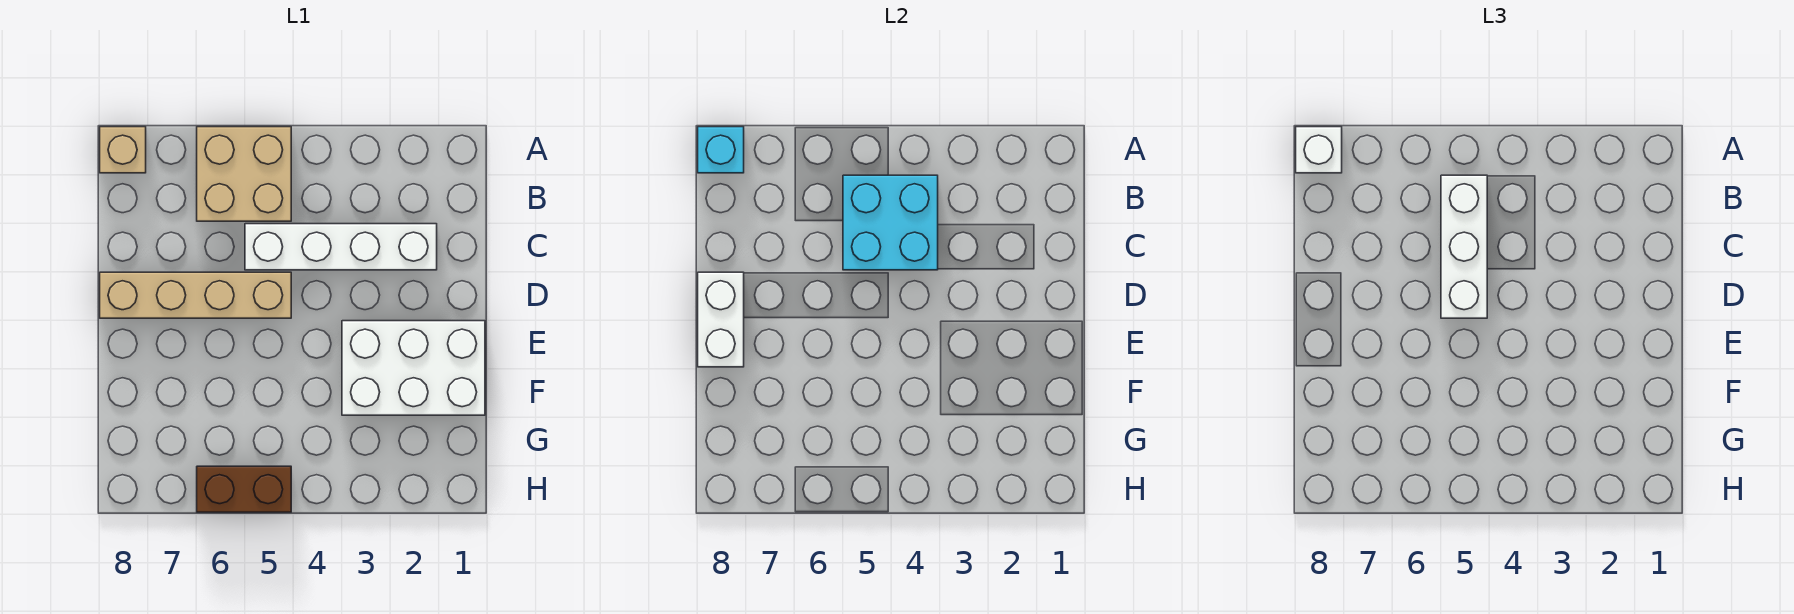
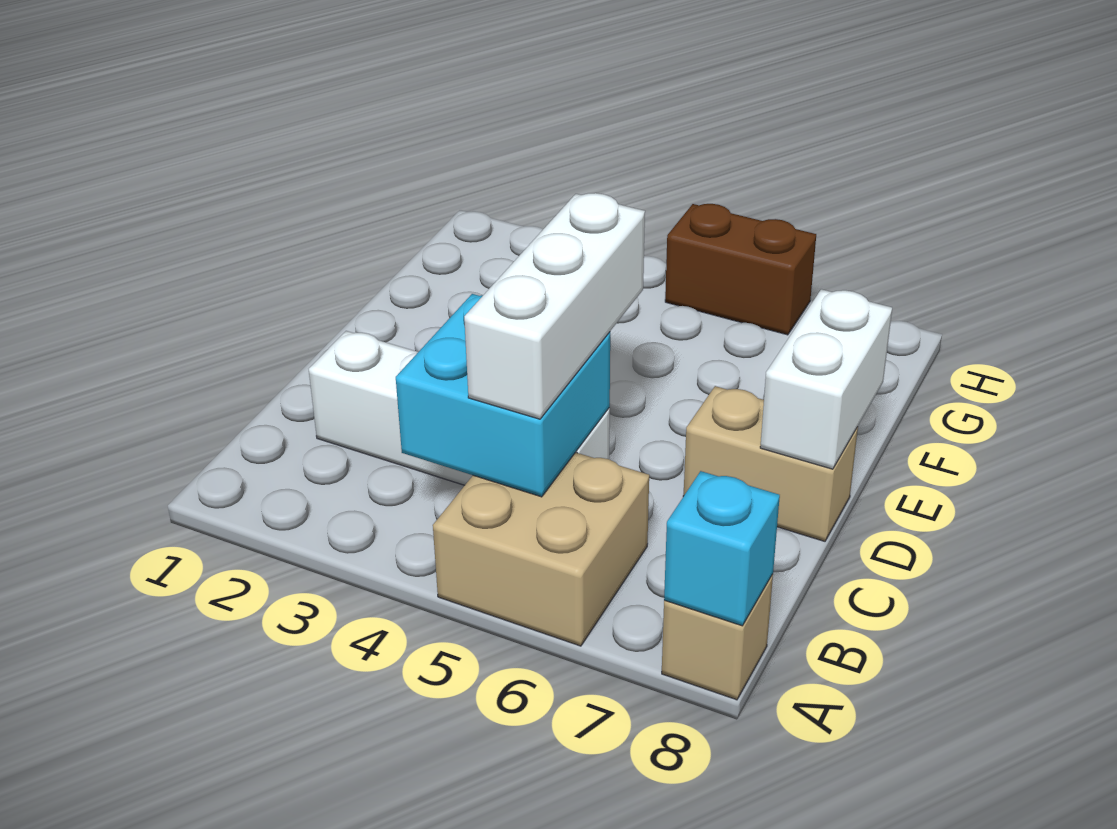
white brick A8 level 3 -> none
tan brick D5:D8 level 1 -> tan brick D7:D8 level 1
white brick E1:F3 level 1 -> none

